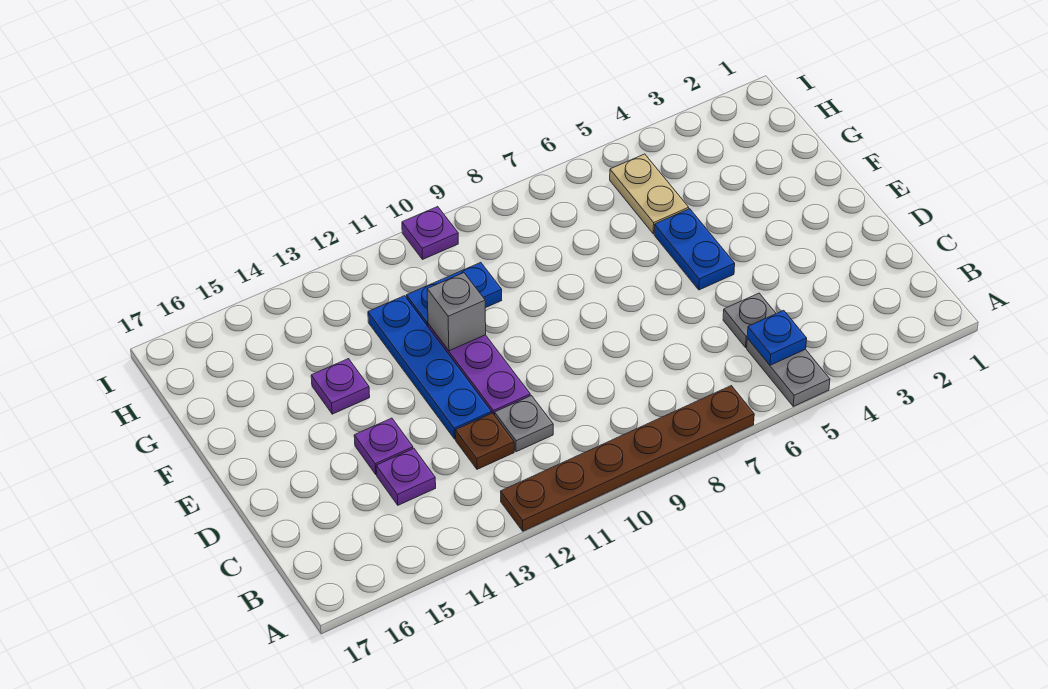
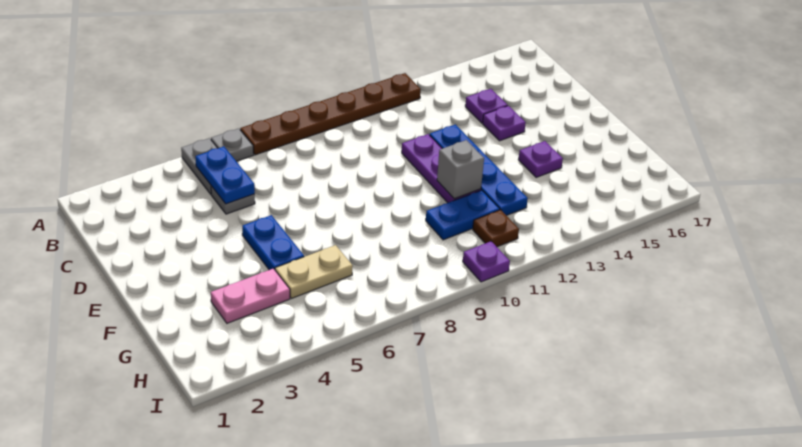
blue plate B5 level 2 -> blue plate B5:C5 level 2
grey plate C11 level 1 -> grey plate A6 level 1
brown plate C12 level 1 -> brown plate H11 level 1
none -> pink plate G3:G4 level 1
tan plate G5:H5 level 1 -> tan plate G5:G6 level 1

